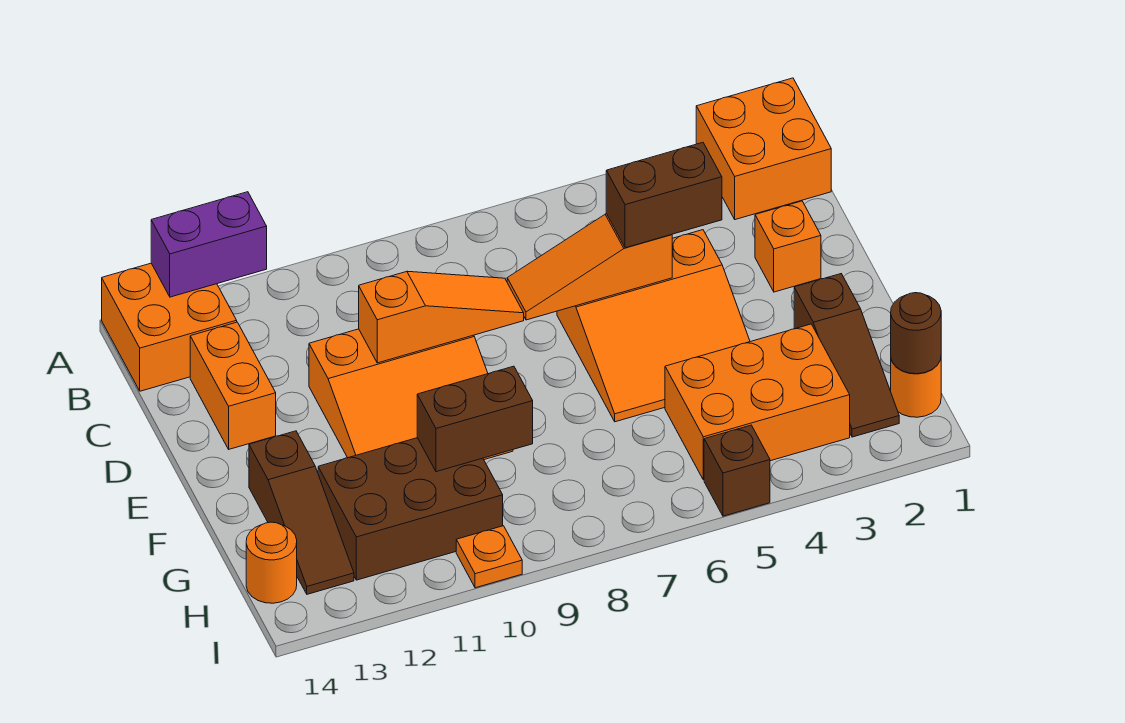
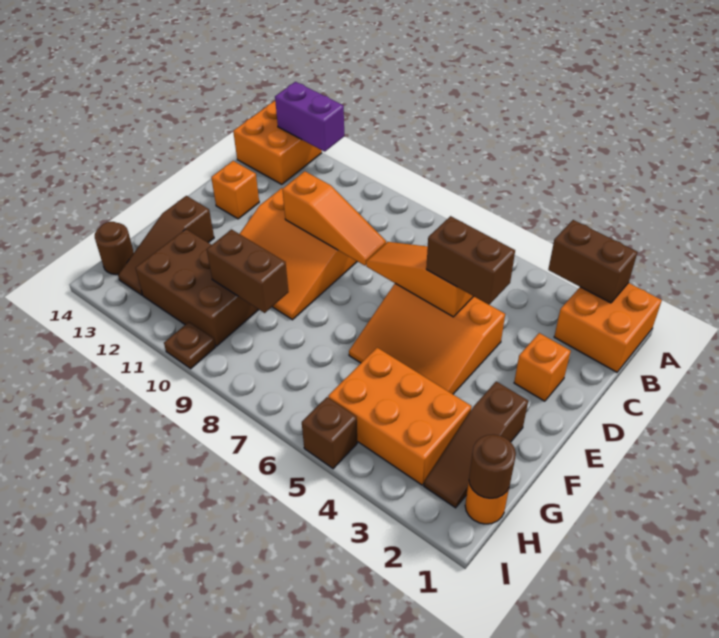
none -> brown brick A2:A3 level 2
orange brick C13:D13 level 1 -> orange brick D13 level 1
orange round brick H14 level 1 -> brown round brick H14 level 1
orange plate I10 level 1 -> brown plate I10 level 1

